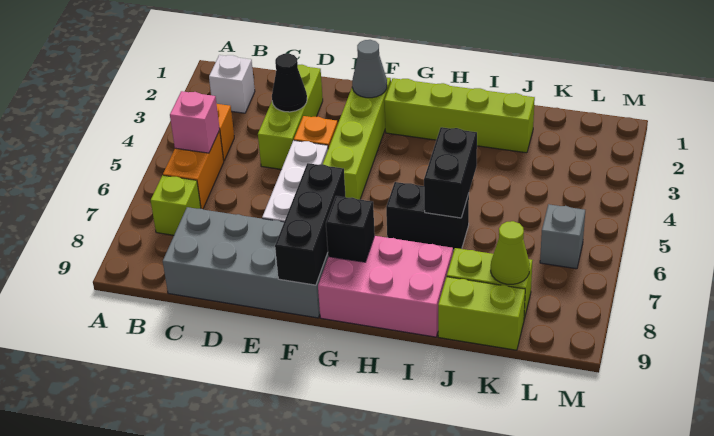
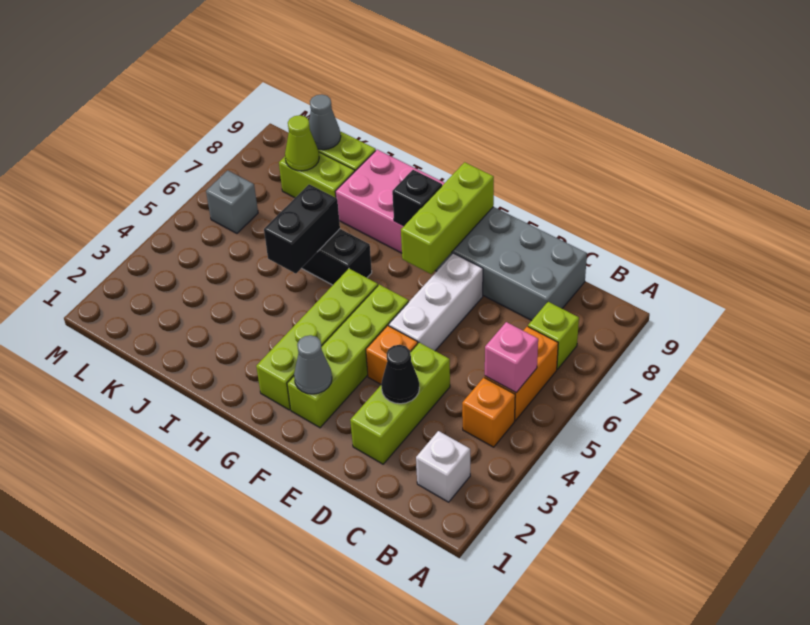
black brick F7:F9 level 2 -> lime brick F7:F9 level 2
lime brick G2:J2 level 1 -> lime brick G2:G5 level 1
none -> grey cone K9 level 2

